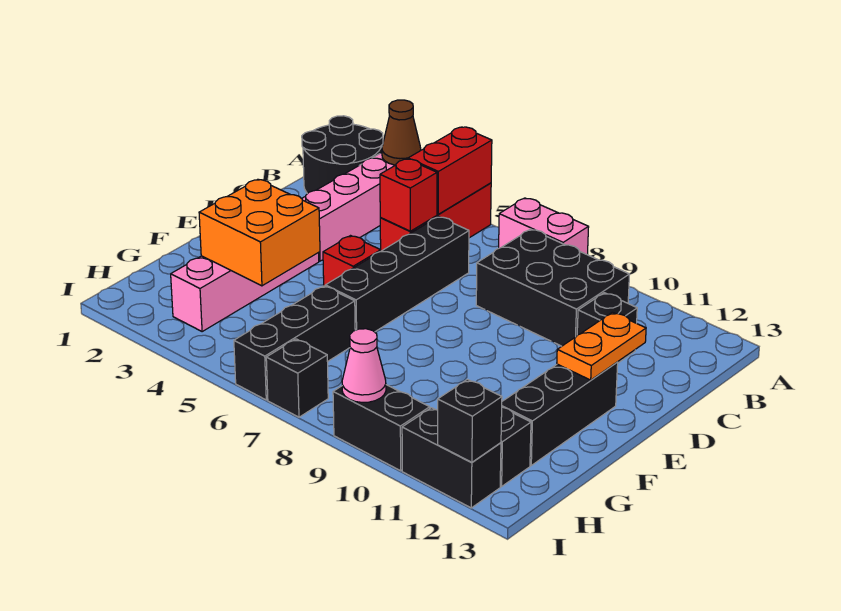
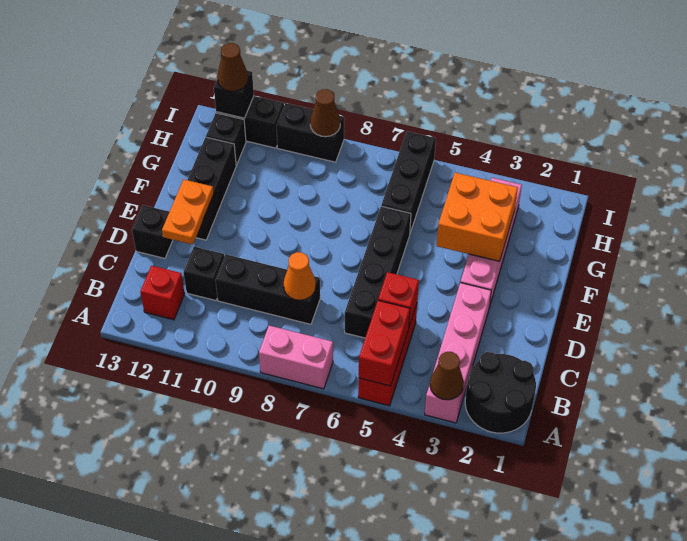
black brick B8:C10 level 1 -> black brick C8:C10 level 1
none -> orange cone C8 level 2
red brick E5 level 1 -> red brick B12 level 1
black brick I7 level 1 -> black brick D13 level 1
pink cone I9 level 2 -> brown cone I9 level 2
none -> brown cone I12 level 3

